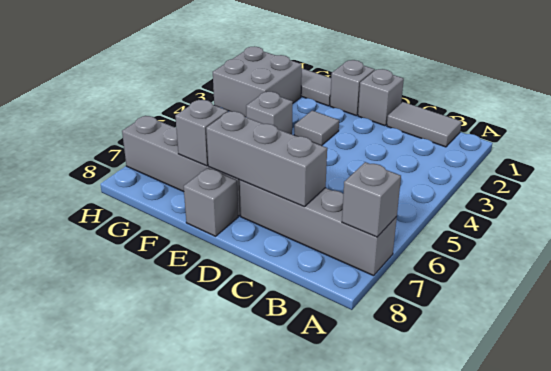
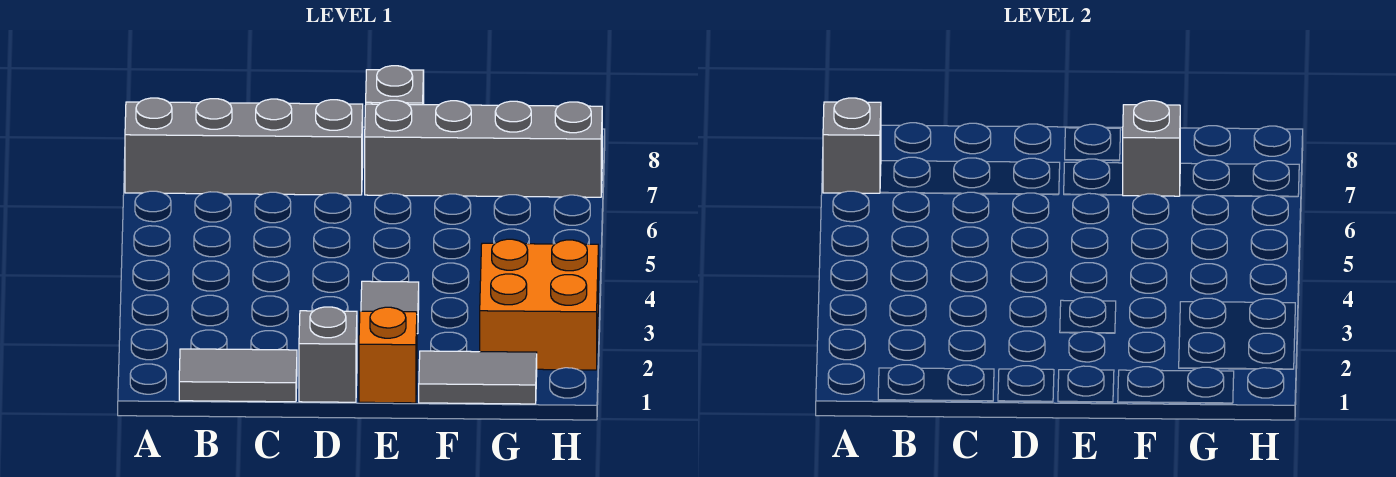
grey brick C7:E7 level 2 -> none
grey brick E1 level 1 -> orange brick E1 level 1
grey brick F4 level 1 -> none
grey brick G2:H3 level 1 -> orange brick G2:H3 level 1

